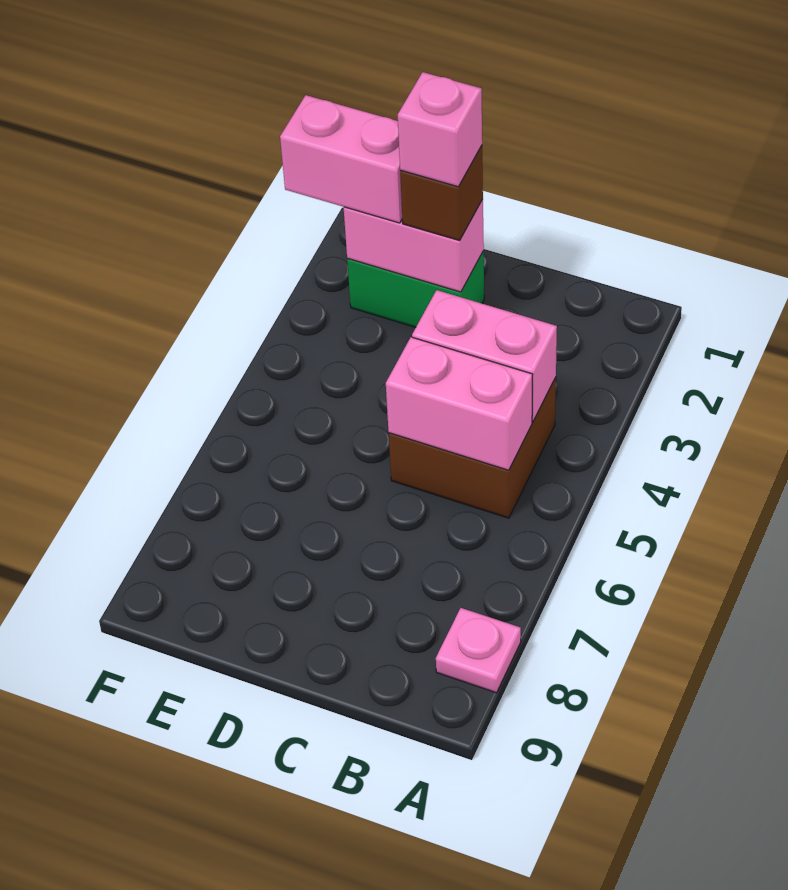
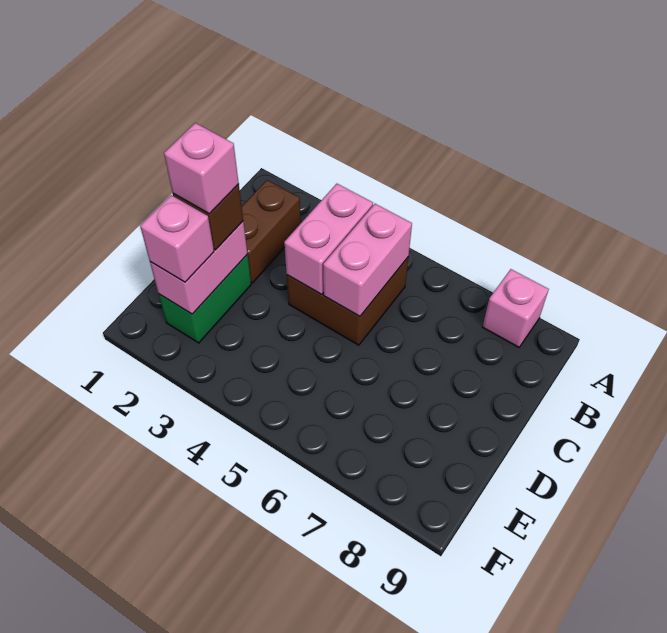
pink plate A8 level 1 -> pink brick A8 level 1
none -> brown brick B2:C2 level 1
pink brick E2:F2 level 3 -> pink brick E2 level 3

